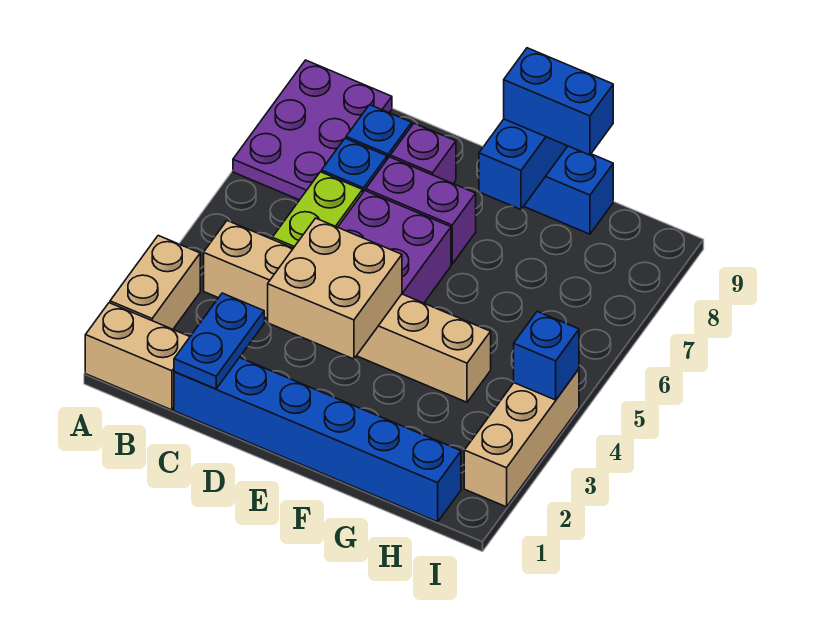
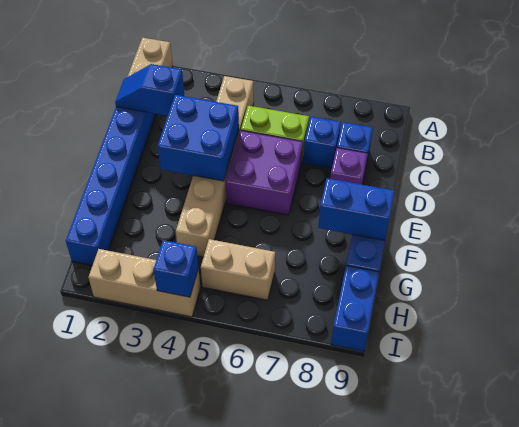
tan brick A2:A3 level 1 -> tan brick H5:H6 level 1
purple plate A7:B9 level 1 -> none
blue plate C1:C2 level 2 -> blue slope C1:C2 level 2 top 2
tan brick D3:E4 level 2 -> blue brick D3:E4 level 2
purple brick D7:E7 level 1 -> none
blue brick F9:G9 level 3 -> blue brick H9:I9 level 1

